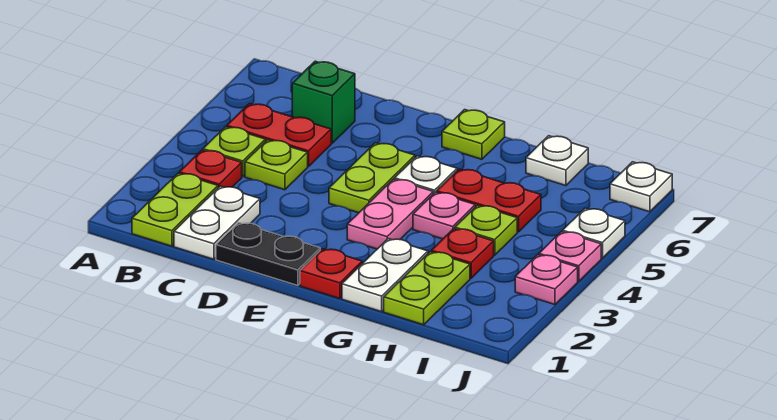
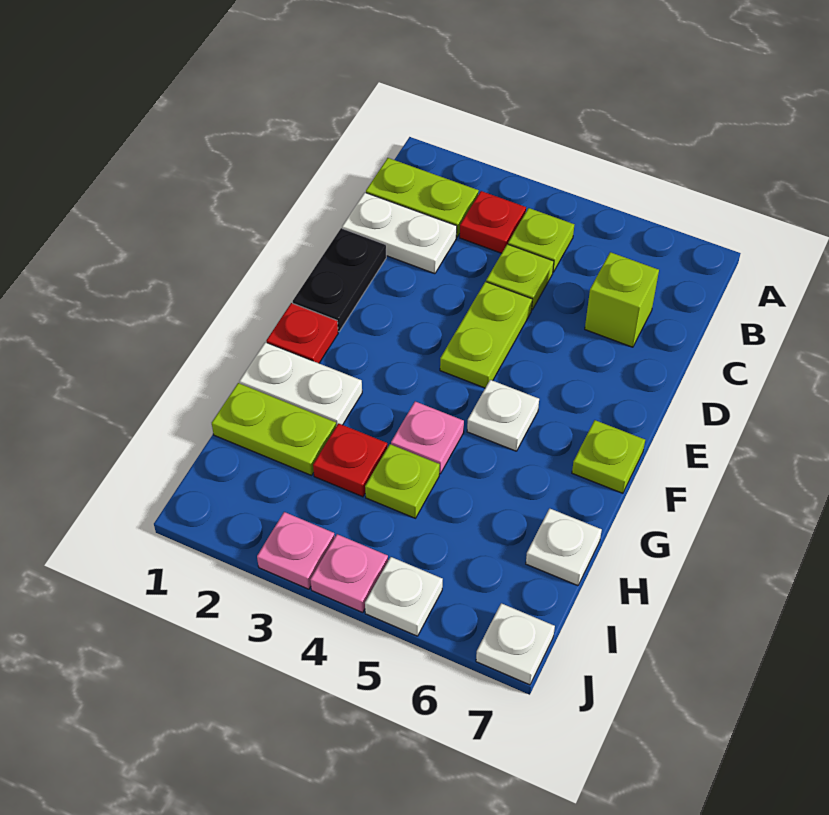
red plate B5:C5 level 1 -> none
green brick C6 level 1 -> lime brick C6 level 1
lime plate E4:E5 level 1 -> lime plate D4:E4 level 1
pink plate F3:F4 level 1 -> none
red plate G5:H5 level 1 -> none

